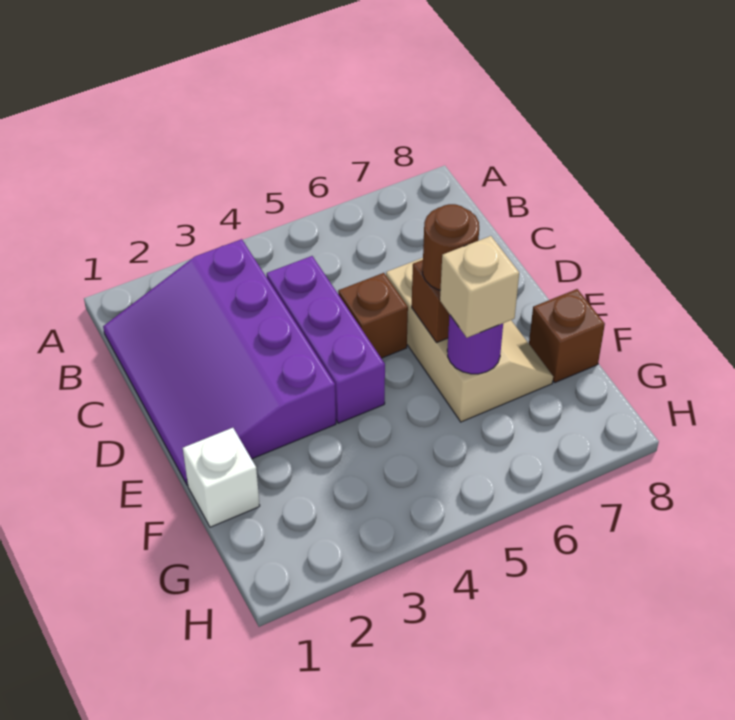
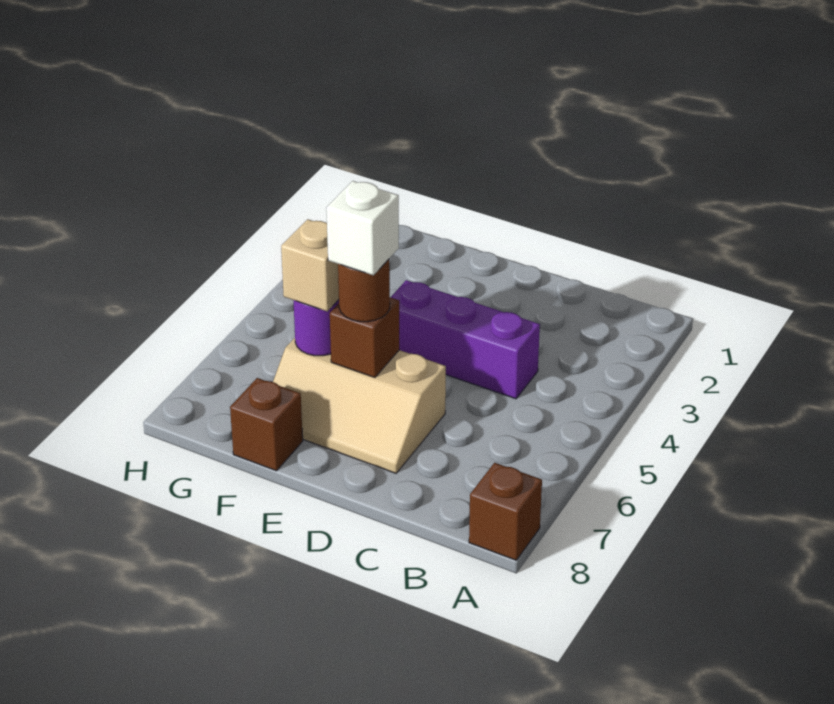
purple slope B1:E3 level 1 top 3 -> none
brown brick D5 level 1 -> brown brick A8 level 1
white brick F1 level 1 -> white brick E6 level 4

